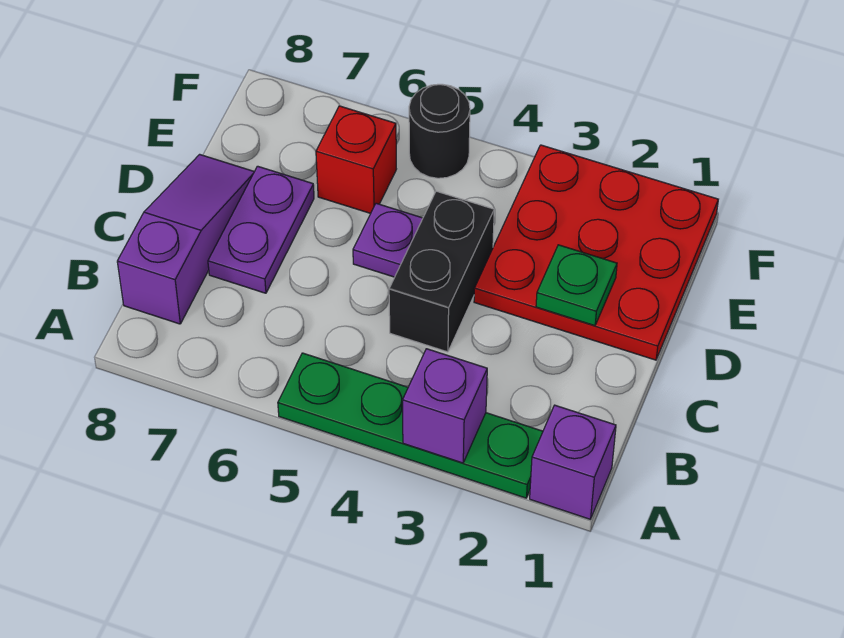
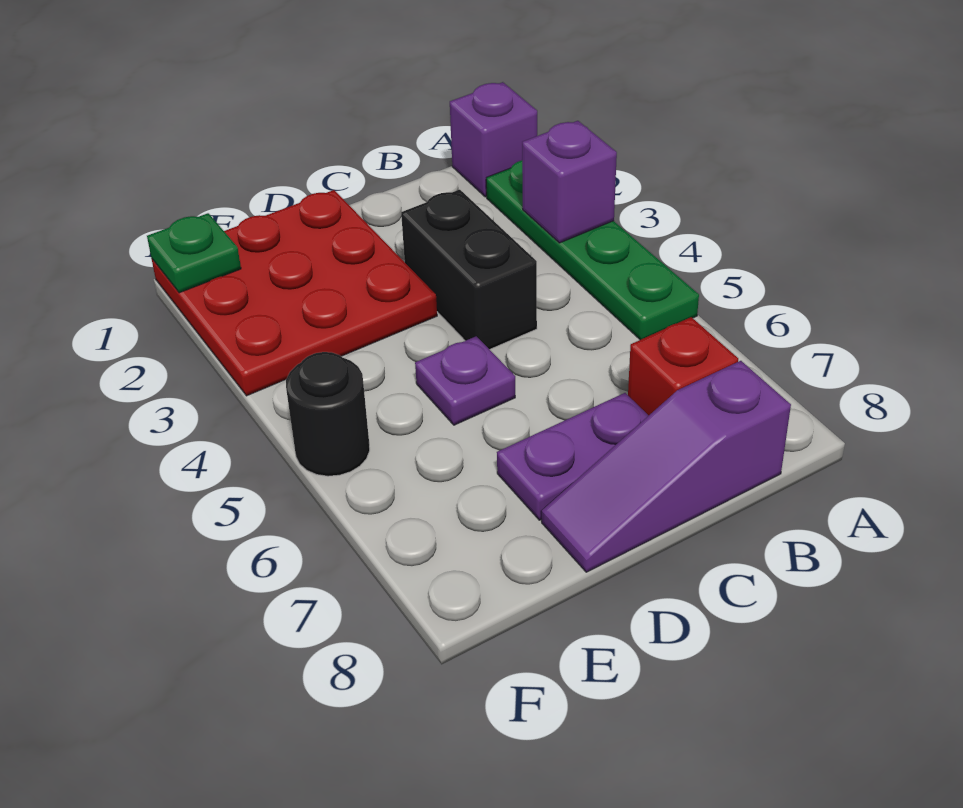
black brick C4:D4 level 1 -> black brick C3:C4 level 1
green plate D2 level 2 -> green plate F1 level 2
red brick E6 level 1 -> red brick B7 level 1

